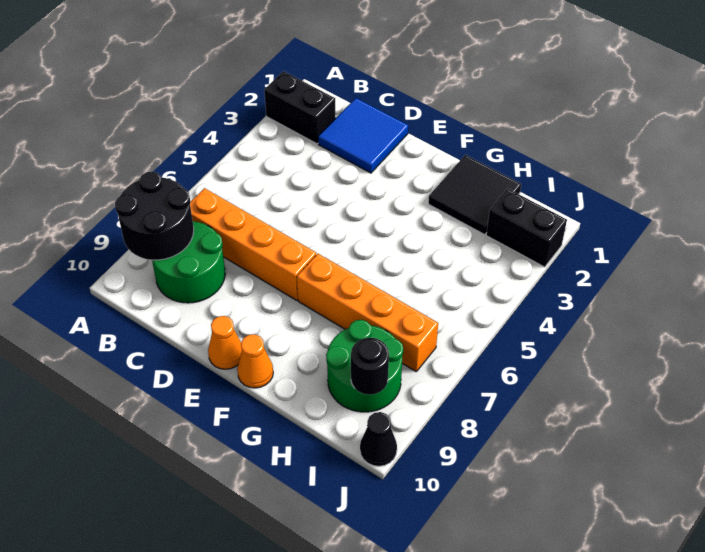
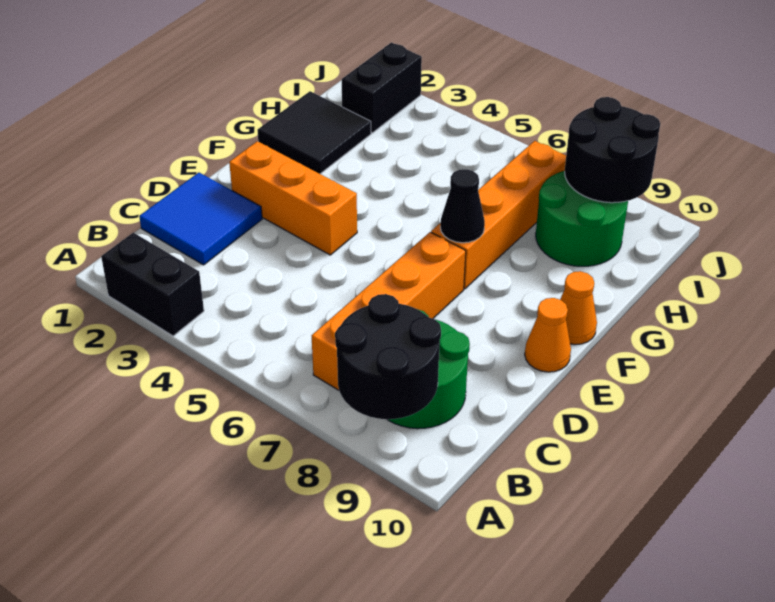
black brick A2:B2 level 1 -> black brick A2:A3 level 1
none -> orange brick E2:E4 level 1
black round brick I9 level 2 -> black round brick I8:J9 level 2
black cone J10 level 1 -> black cone F7 level 2

